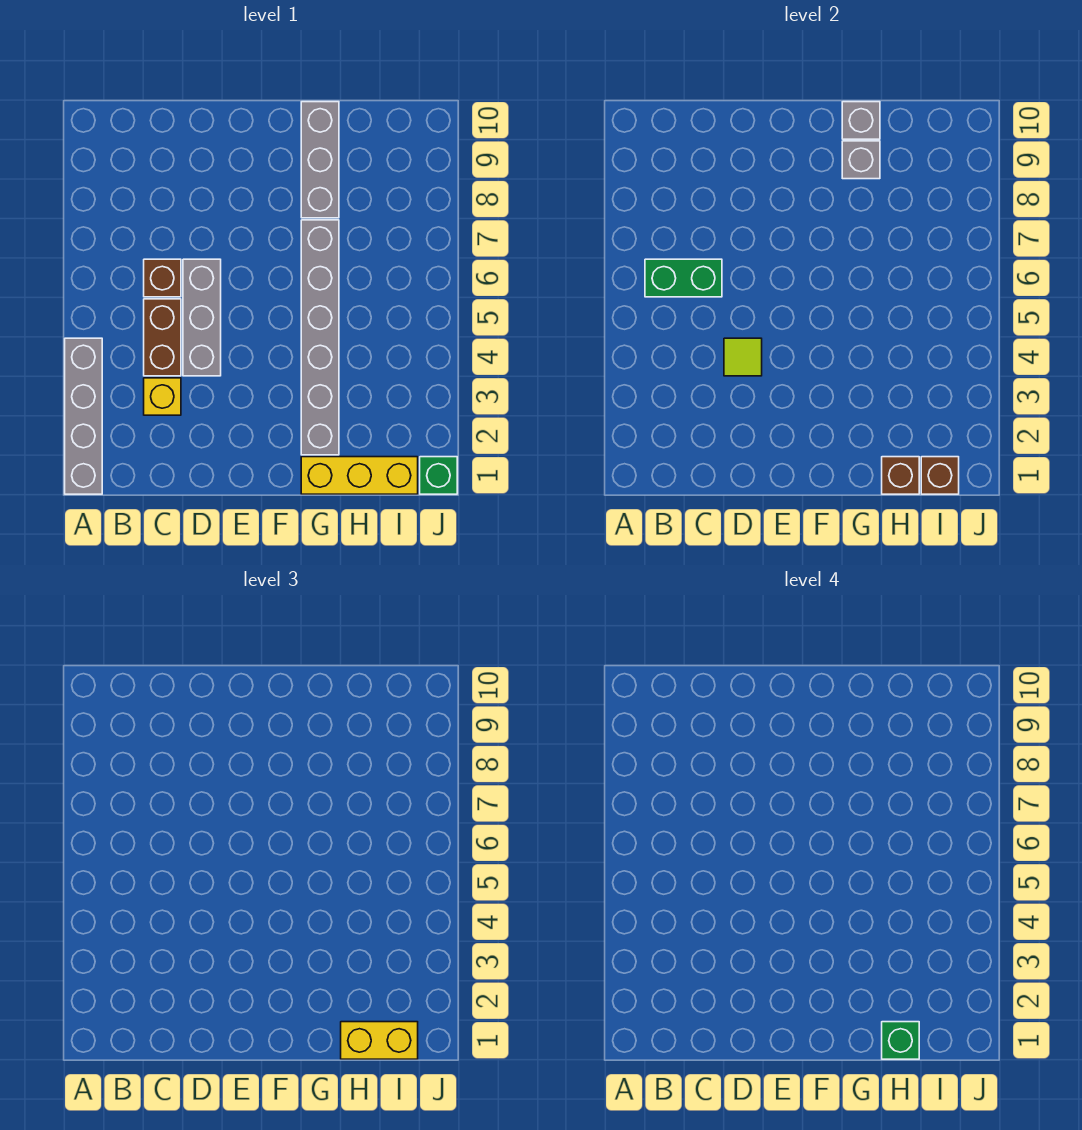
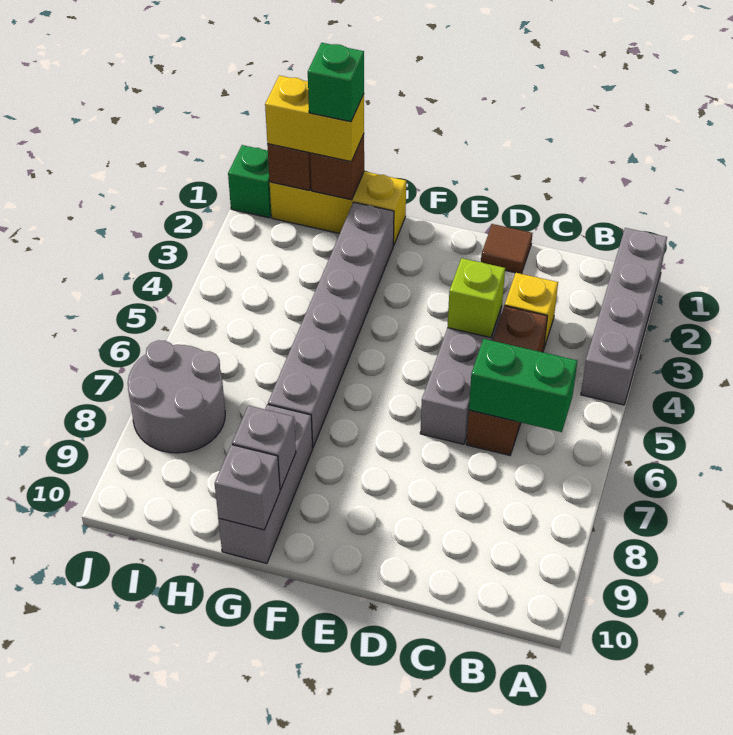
none -> brown tile D1 level 1
lime tile D4 level 2 -> lime brick D4 level 2
none -> grey round brick I7:J8 level 1

